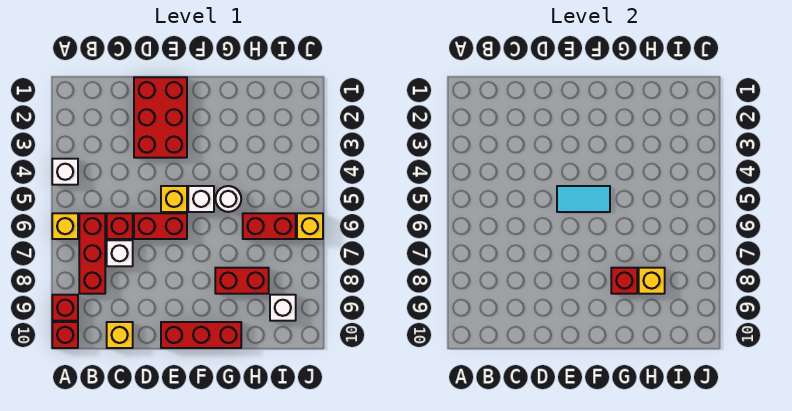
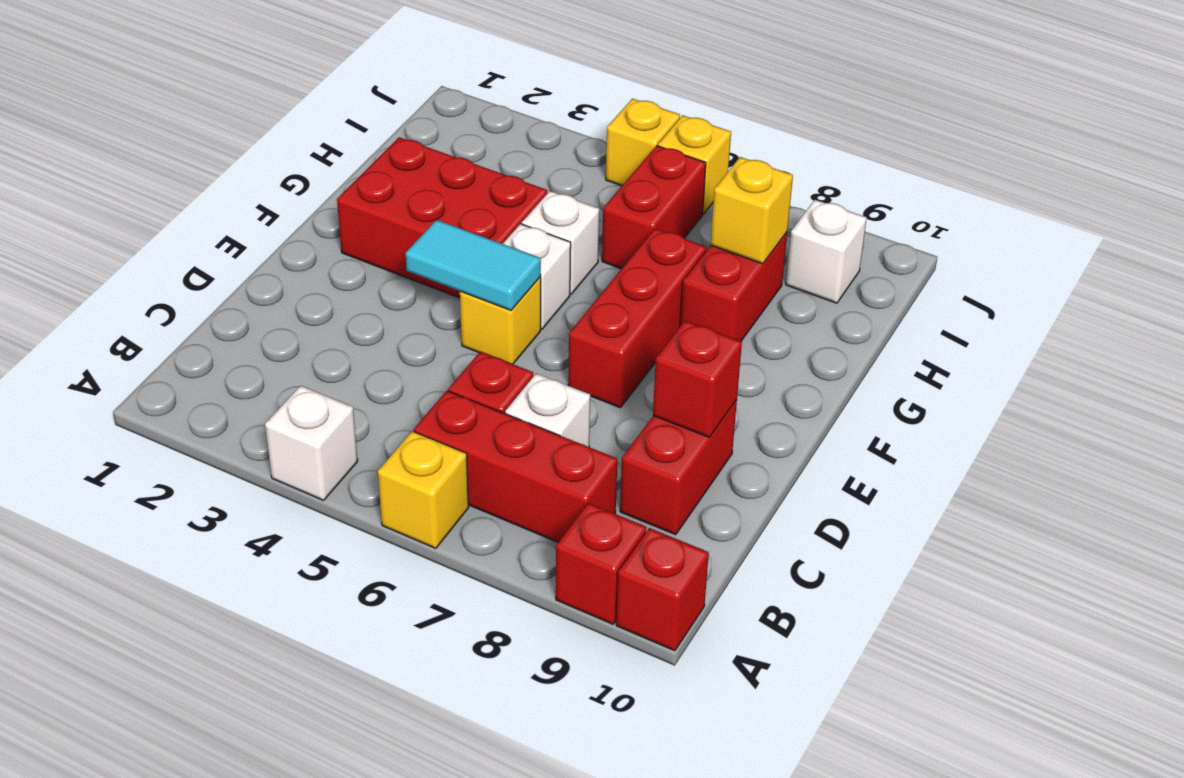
yellow brick C10 level 1 -> yellow brick J5 level 1
red brick D1:E3 level 1 -> red brick F2:G4 level 1
red brick D6:E6 level 1 -> red brick C9:D9 level 1
cyan tile E5:F5 level 2 -> cyan tile E4:E5 level 2
red brick E10:G10 level 1 -> red brick E7:G7 level 1
white round brick G5 level 1 -> white brick G5 level 1
red brick G8 level 2 -> red brick D9 level 2

